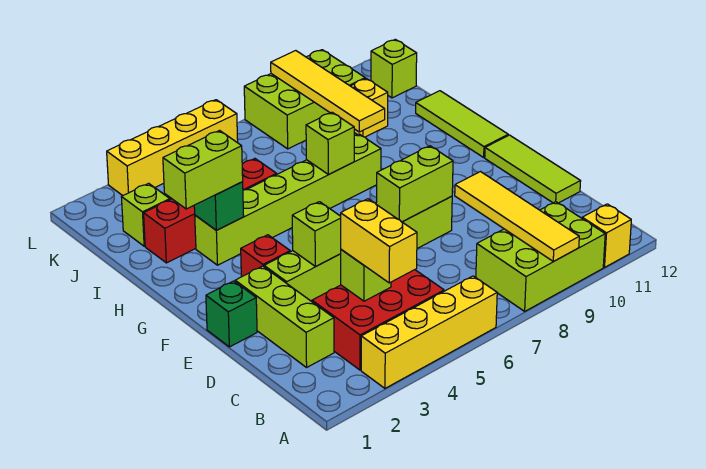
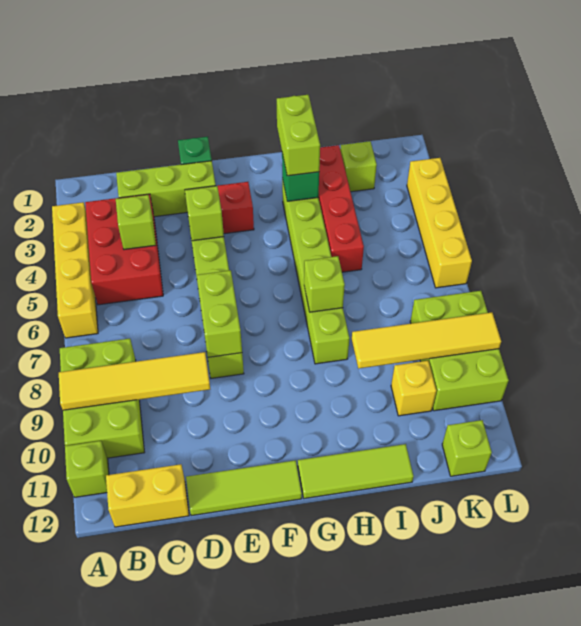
yellow brick A11 level 1 -> lime brick A11 level 1
yellow brick B4:C4 level 3 -> yellow brick B12:C12 level 1

